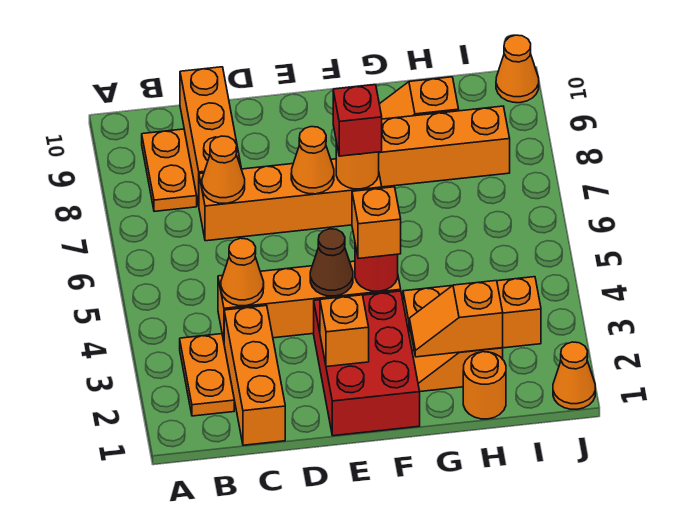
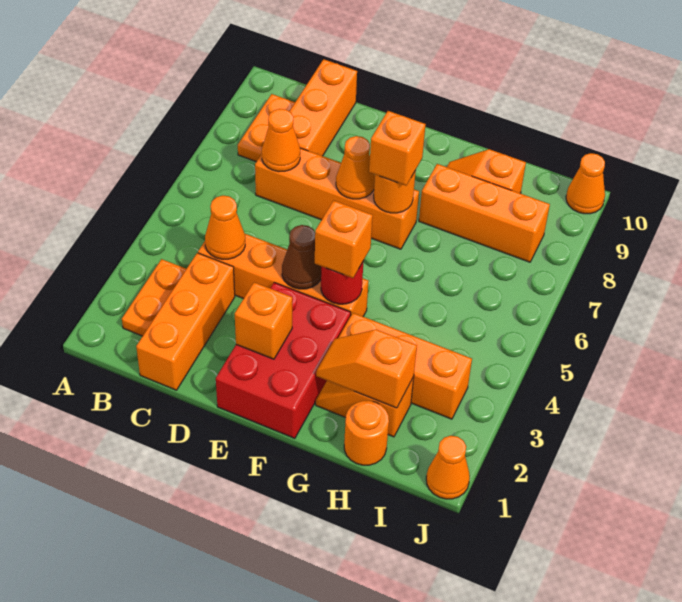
red brick F7 level 3 -> orange brick F7 level 3

